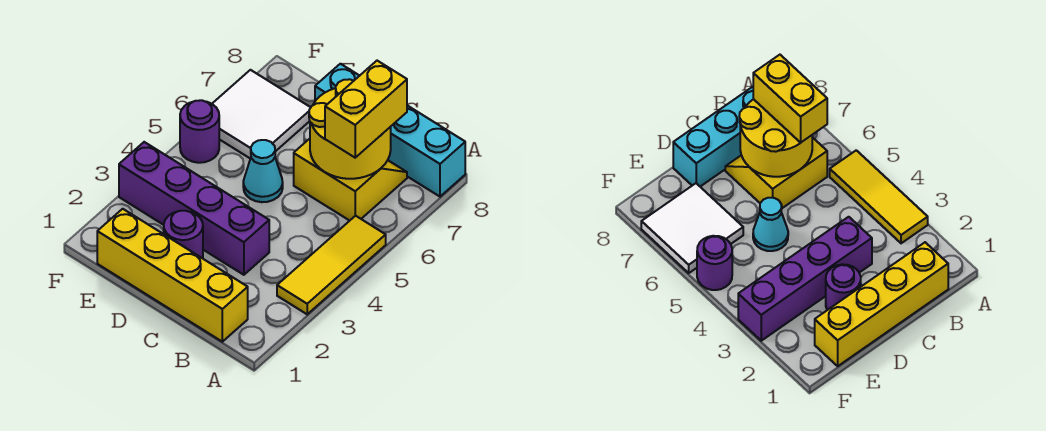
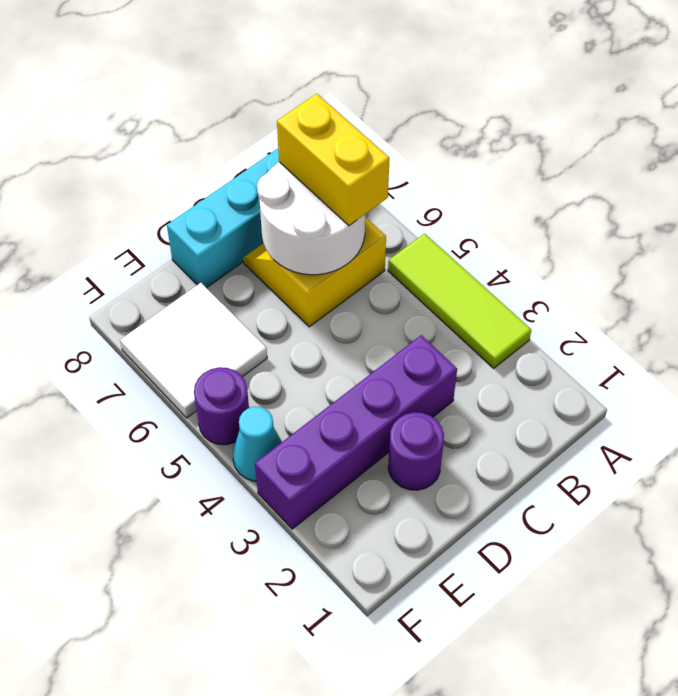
yellow tile A3:A5 level 1 -> lime tile A3:A5 level 1
yellow brick B1:E1 level 1 -> none
yellow round brick B6:C7 level 2 -> white round brick B6:C7 level 2
cyan cone D5 level 1 -> cyan cone F4 level 1

